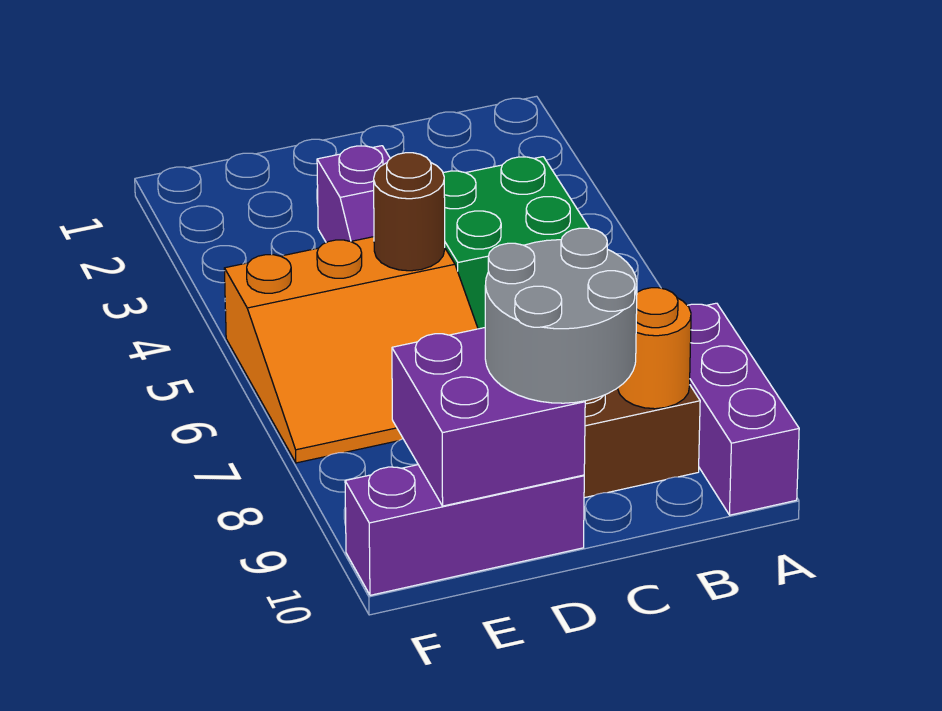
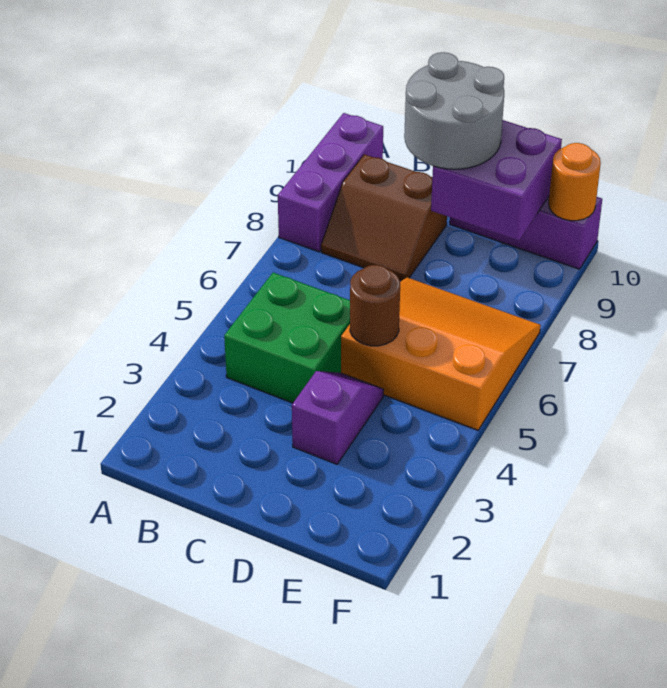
orange round brick B9 level 2 -> orange round brick F10 level 2

